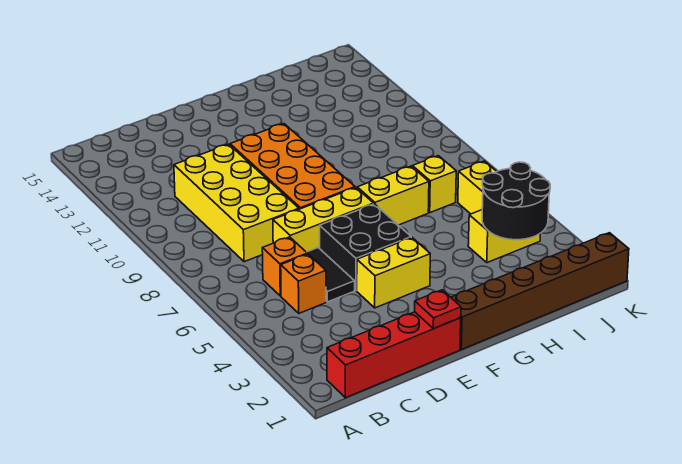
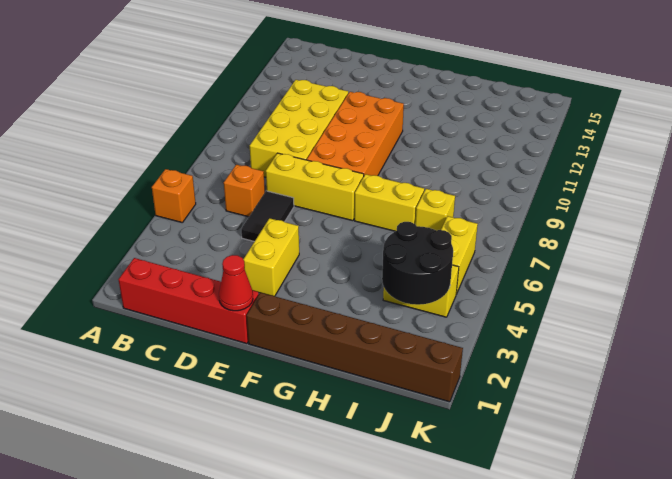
orange brick C5 level 1 -> orange brick A5 level 1
red plate E1 level 2 -> red cone E1 level 2
yellow brick E4:F4 level 1 -> yellow brick E3:E4 level 1
black brick E5:F6 level 1 -> none

